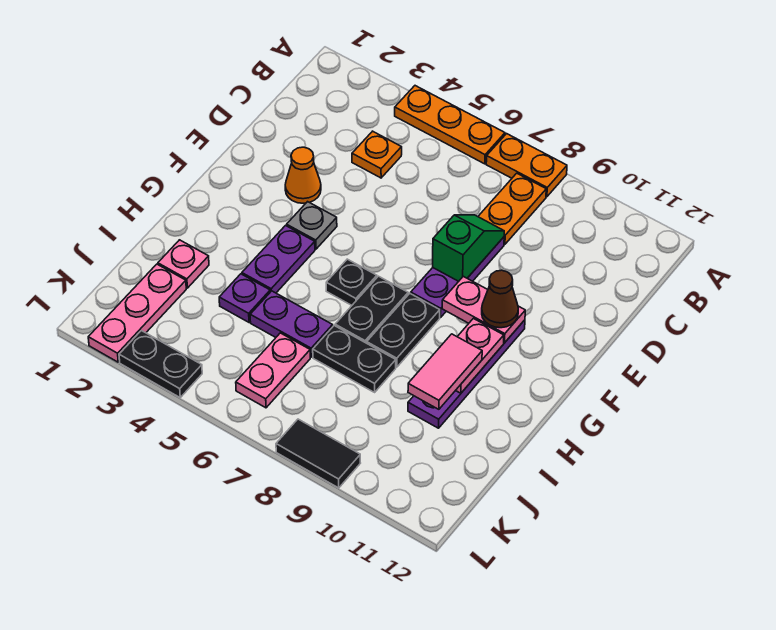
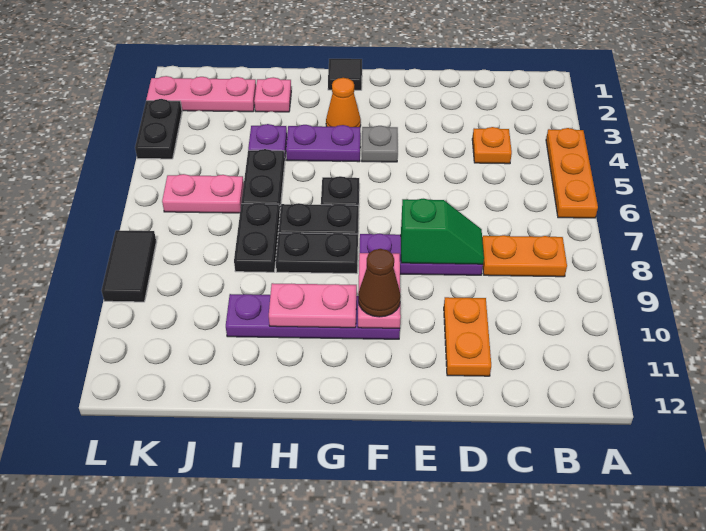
orange plate A7:A8 level 1 -> orange plate D10:D11 level 1
orange cone E3 level 1 -> orange cone G3 level 1
none -> black tile G1 level 1
pink tile H10:I10 level 3 -> none
purple plate I5:I6 level 1 -> black plate I5:I6 level 1

